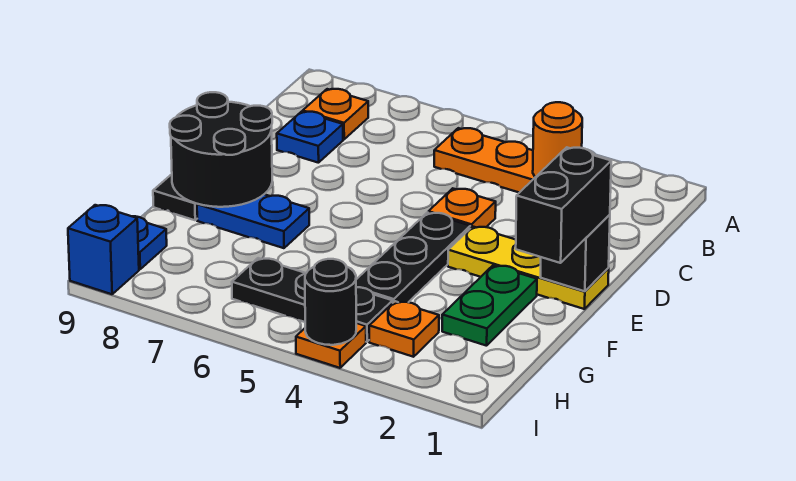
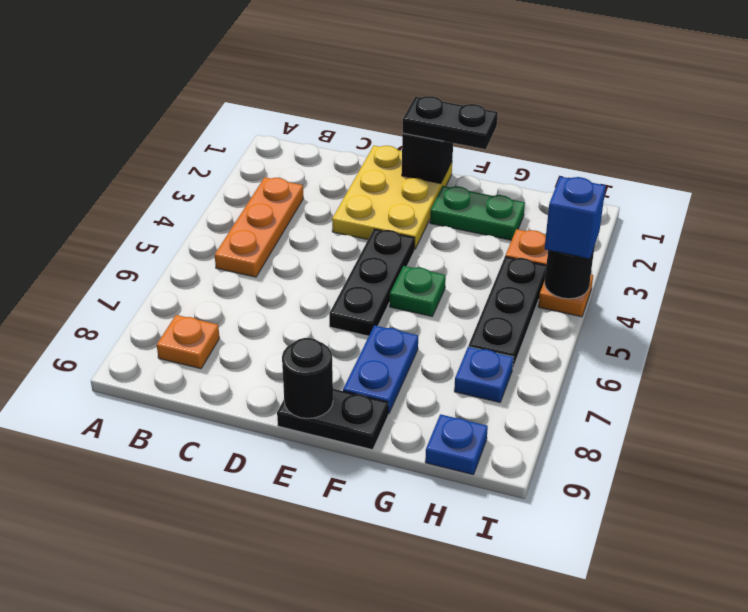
orange round brick B3 level 2 -> none
blue plate C8 level 1 -> blue plate H7 level 1
orange plate D4 level 1 -> none
yellow plate E1:E3 level 1 -> yellow plate D1:E3 level 1
black brick E1:F1 level 3 -> black plate E1:F1 level 3
black plate E4:G4 level 1 -> black plate E4:E6 level 1
black round brick E8:F9 level 2 -> black round brick E9 level 2
none -> green plate F5 level 1
blue brick I9 level 1 -> blue brick I4 level 3

